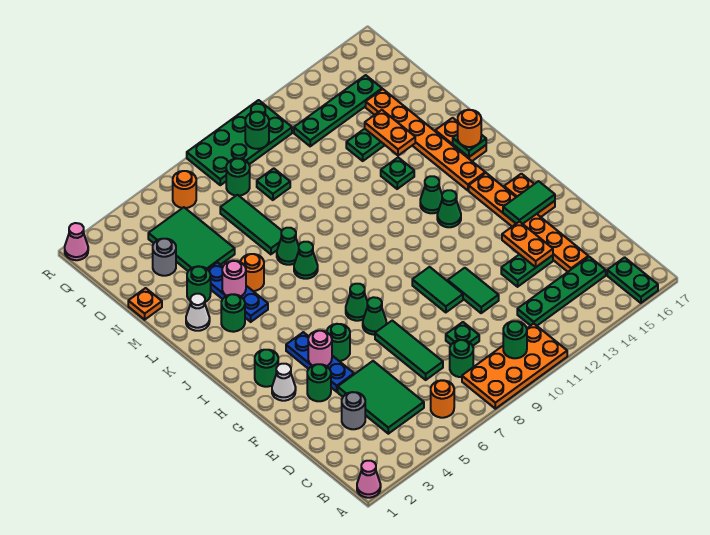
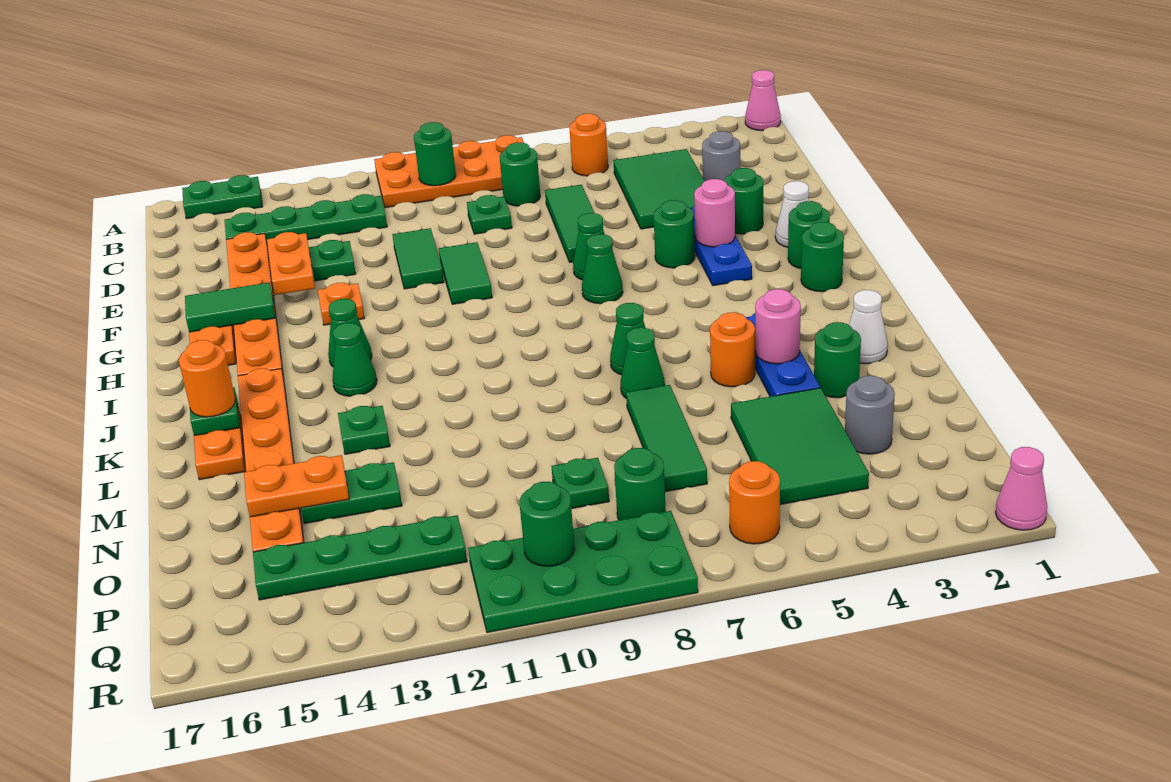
green plate A16:B16 level 1 -> green plate A15:A16 level 1
green round brick K3 level 1 -> green round brick I2 level 1
orange plate M14:N14 level 2 -> orange plate N14:N15 level 2
orange plate N1 level 1 -> orange plate G13 level 1

